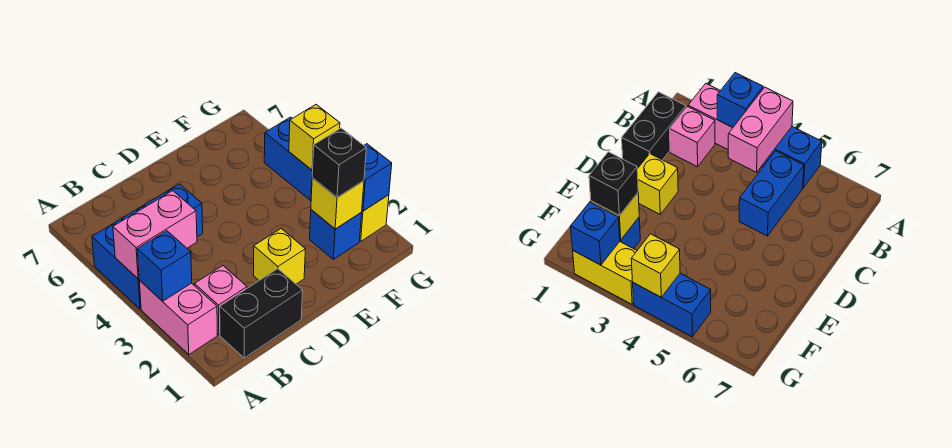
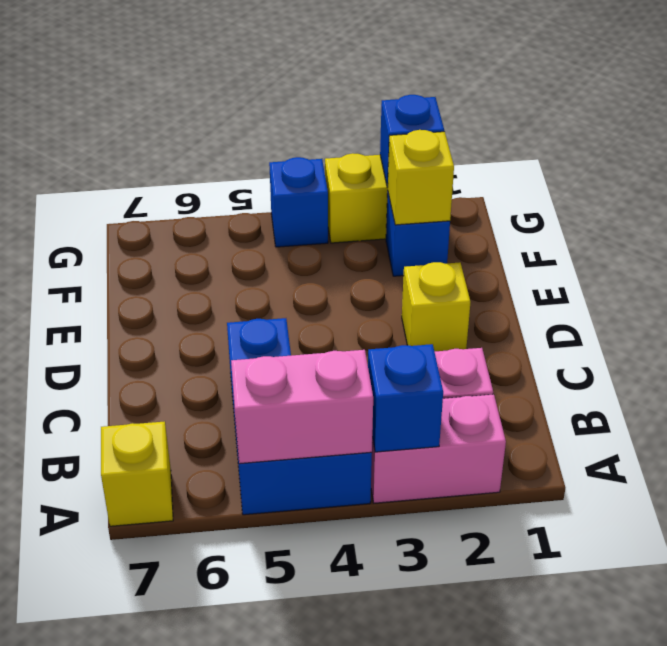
pink brick A4:B4 level 2 -> pink brick A4:A5 level 2
black brick B1:C1 level 1 -> none
black brick F2 level 3 -> none
blue brick G4:G5 level 1 -> blue brick G4 level 1
yellow brick G4 level 2 -> yellow brick A7 level 1

